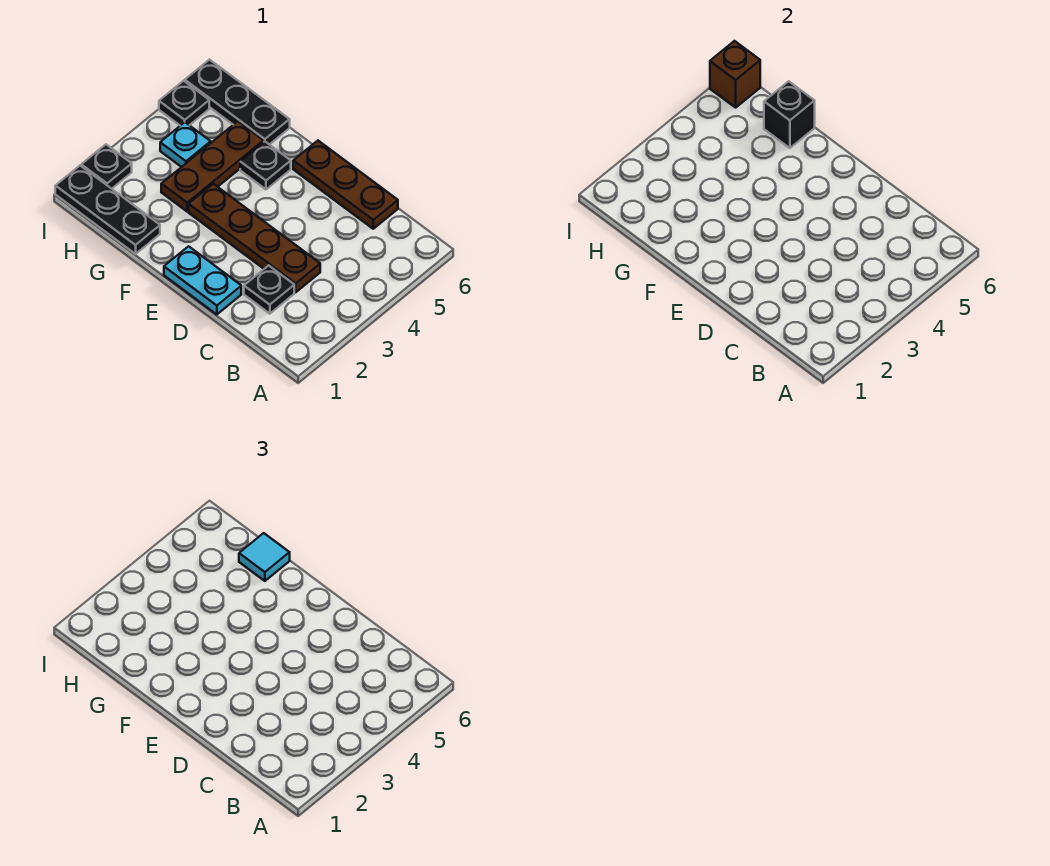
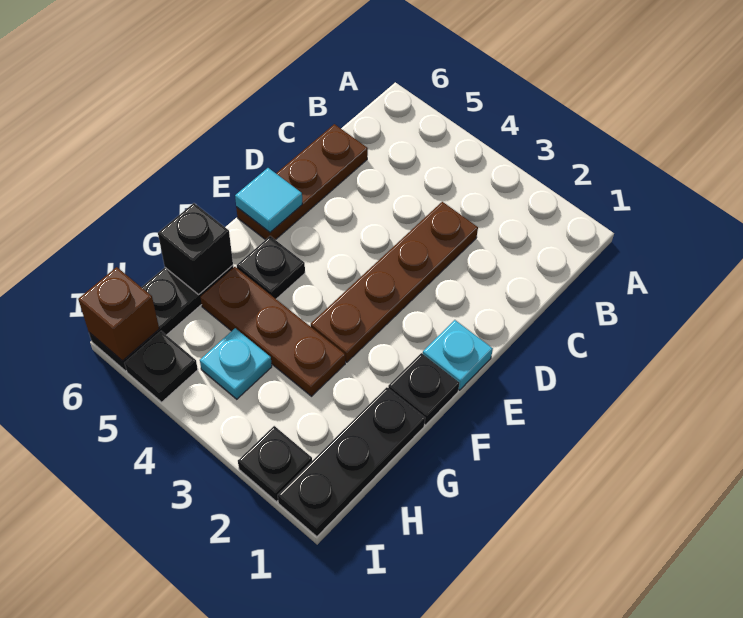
black plate C2 level 1 -> black plate F1 level 1
cyan plate D1:E1 level 1 -> cyan plate E1 level 1
cyan tile G6 level 3 -> cyan tile E6 level 2

